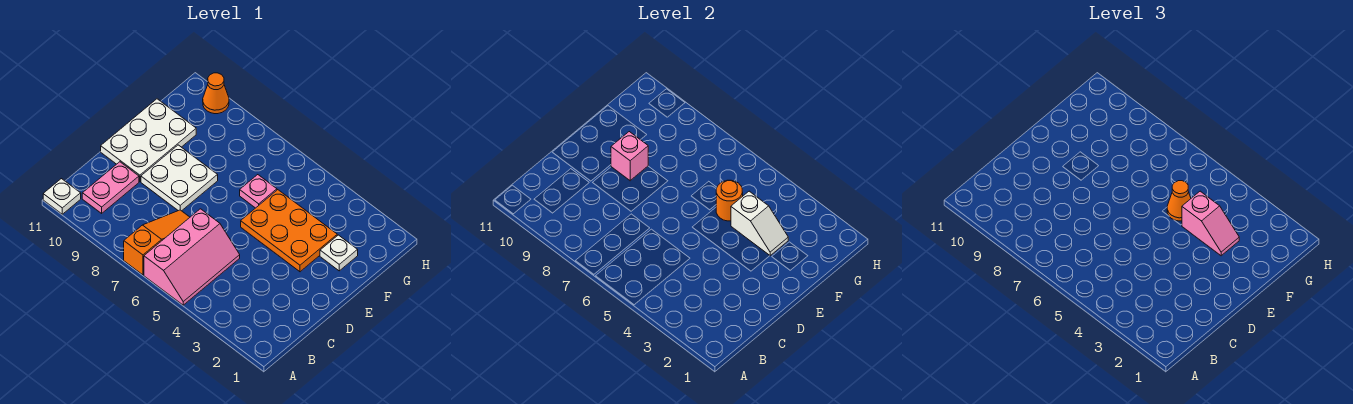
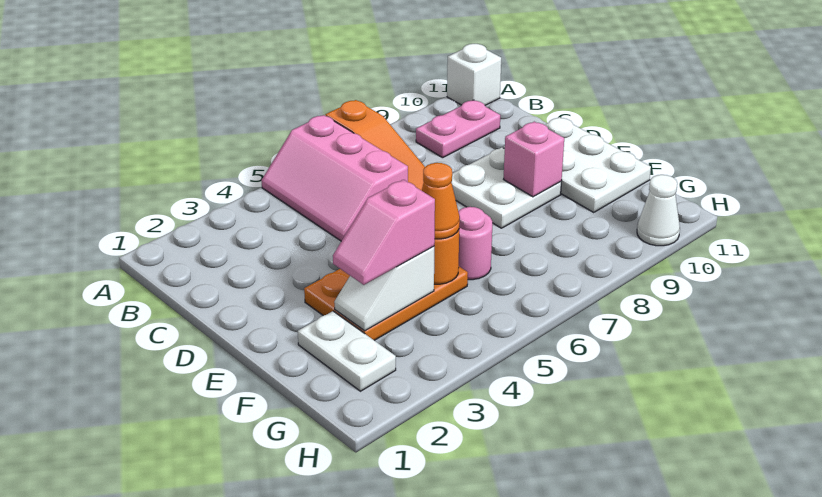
white plate A11 level 1 -> white brick A11 level 1
pink plate B10:C10 level 1 -> pink plate B9:B10 level 1
white plate F2 level 1 -> white plate F2:G2 level 1
pink plate F6 level 1 -> pink round brick F6 level 1
orange cone H10 level 1 -> white cone H10 level 1

